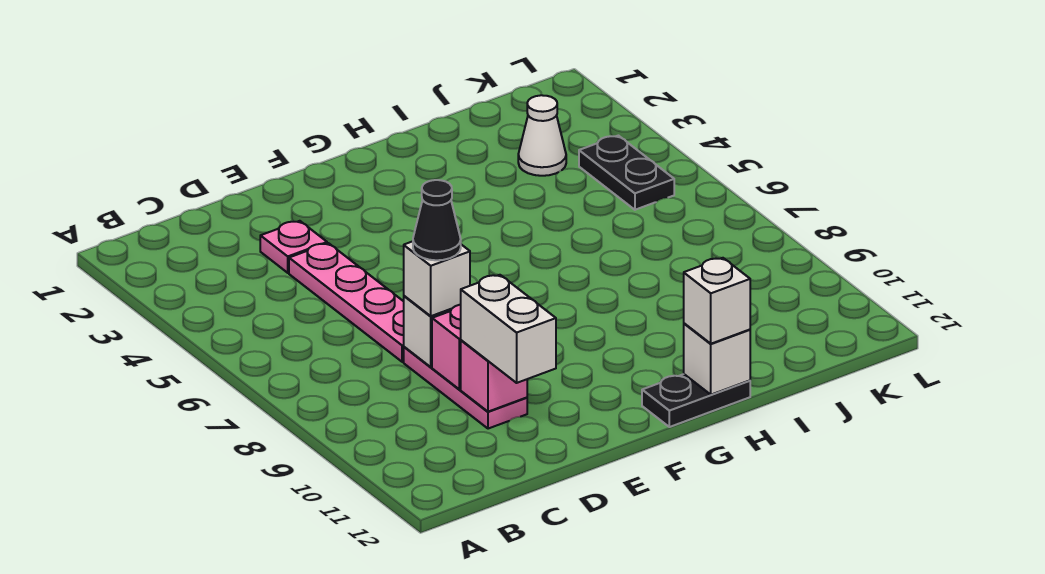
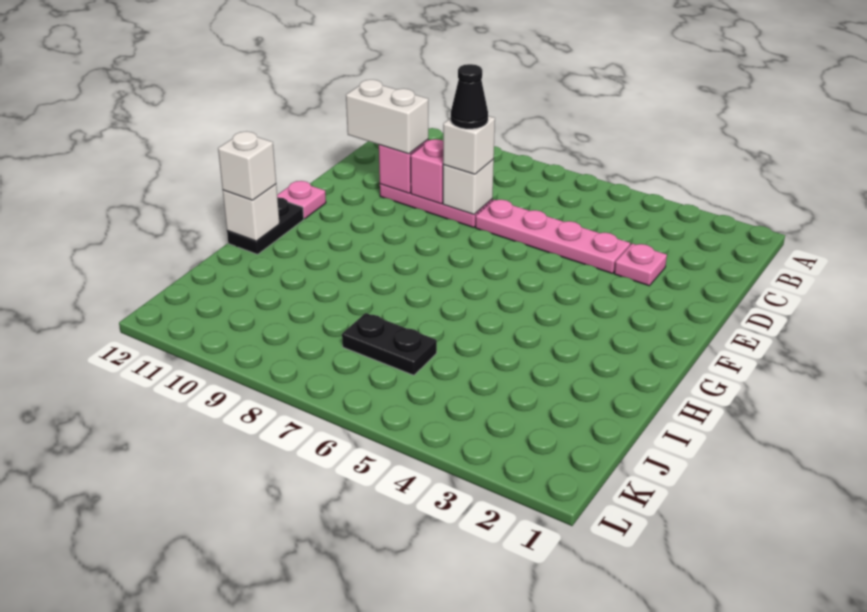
none -> pink plate F12 level 1
white cone J3 level 1 -> none
black plate K4:K5 level 1 -> black plate J6:J7 level 1

